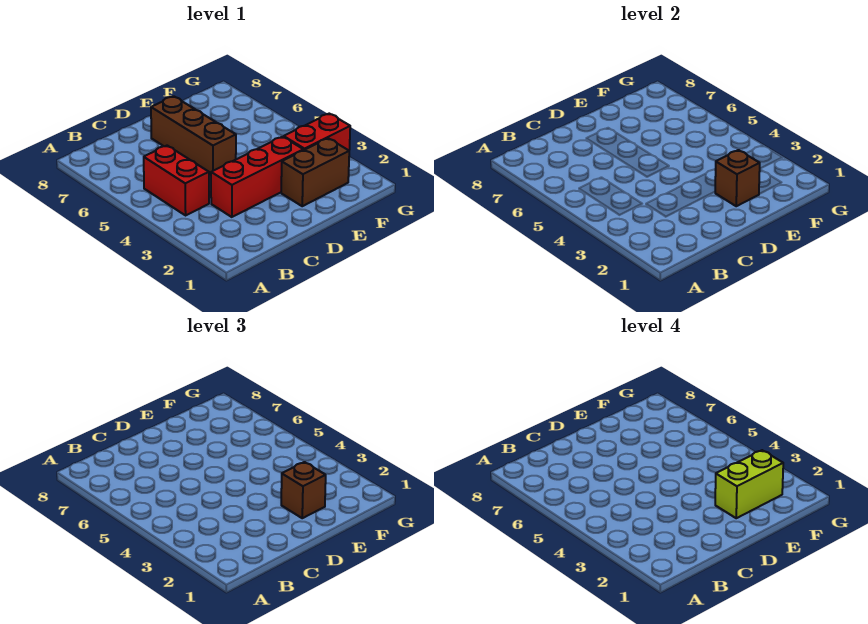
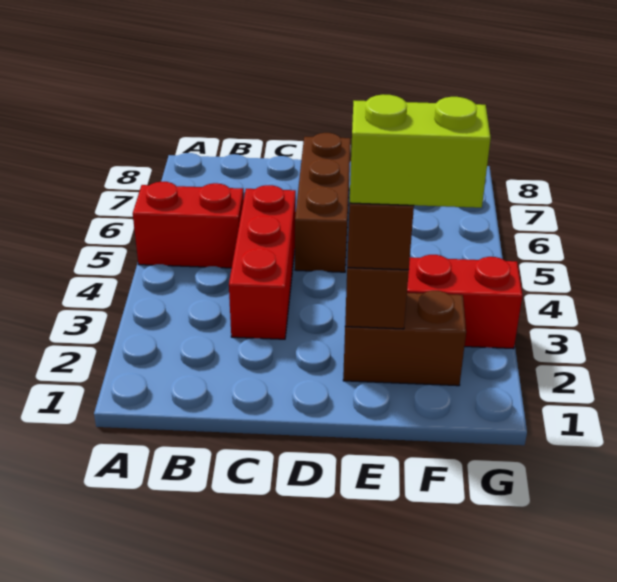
red brick B4:B5 level 1 -> red brick A5:B5 level 1
red brick C3:E3 level 1 -> red brick C3:C5 level 1

